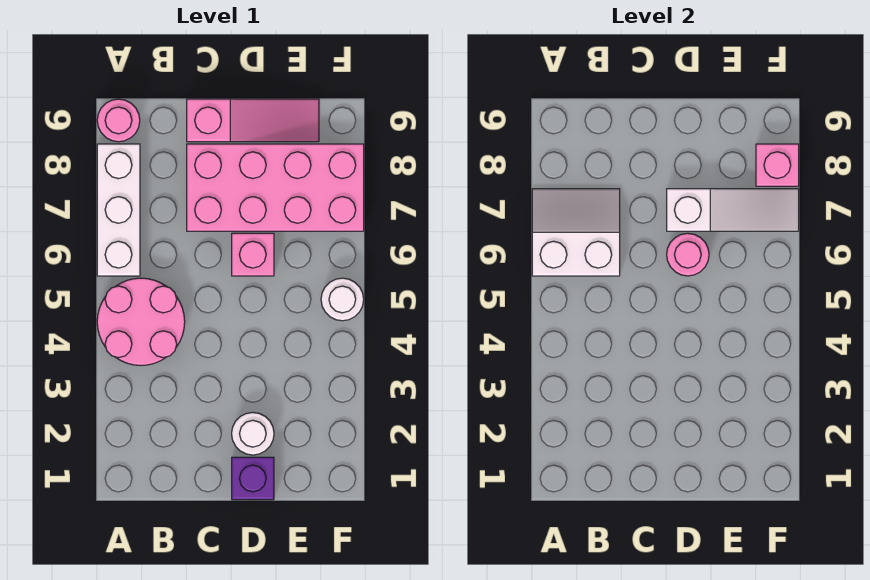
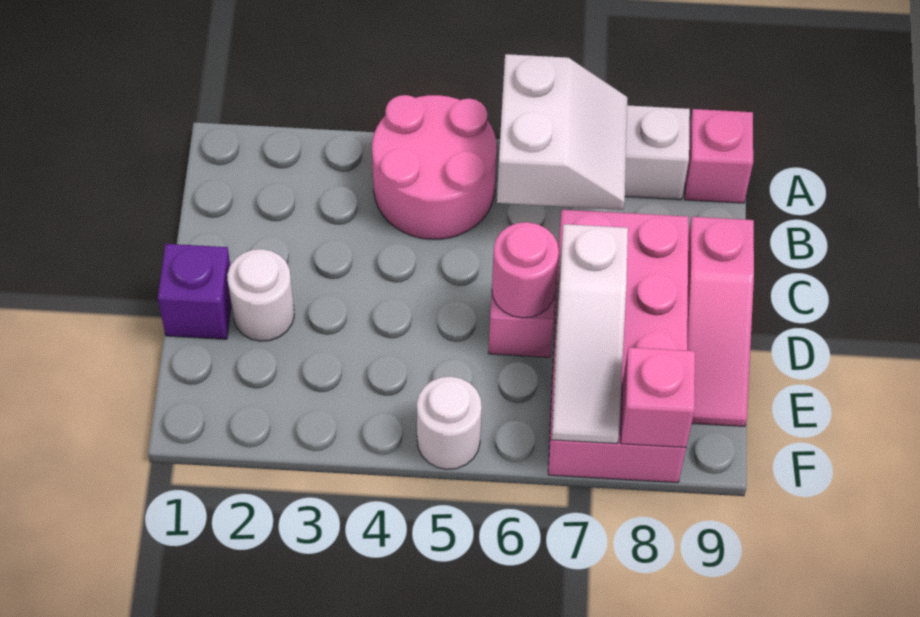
pink round brick A9 level 1 -> pink brick A9 level 1

